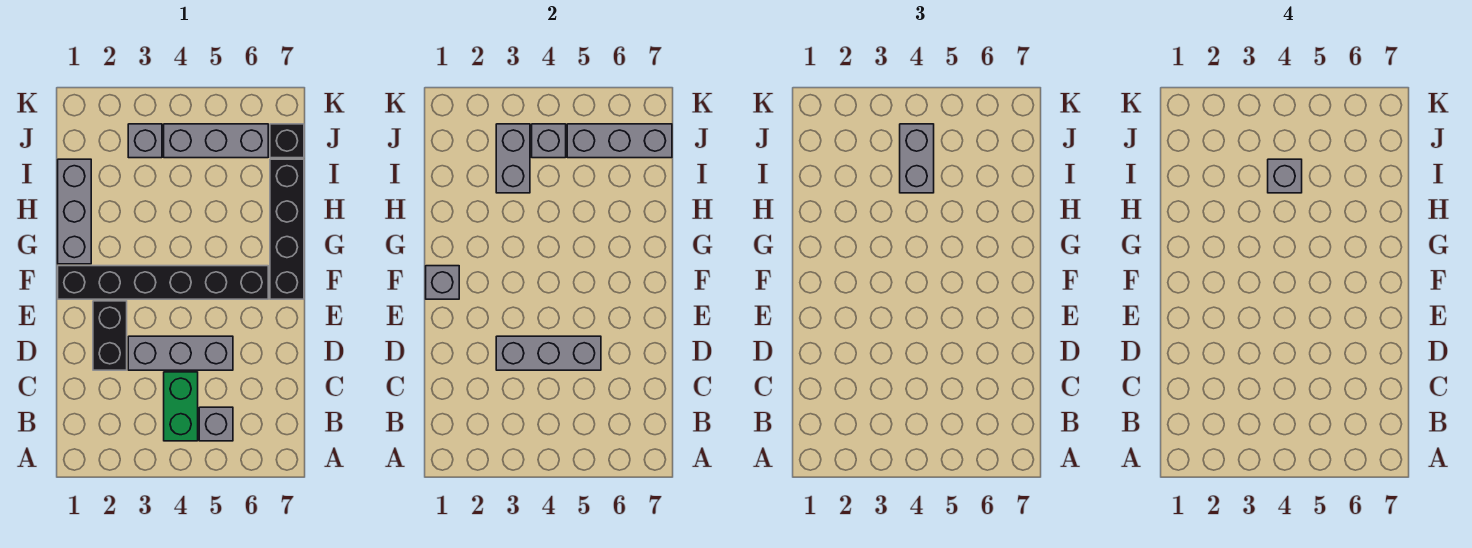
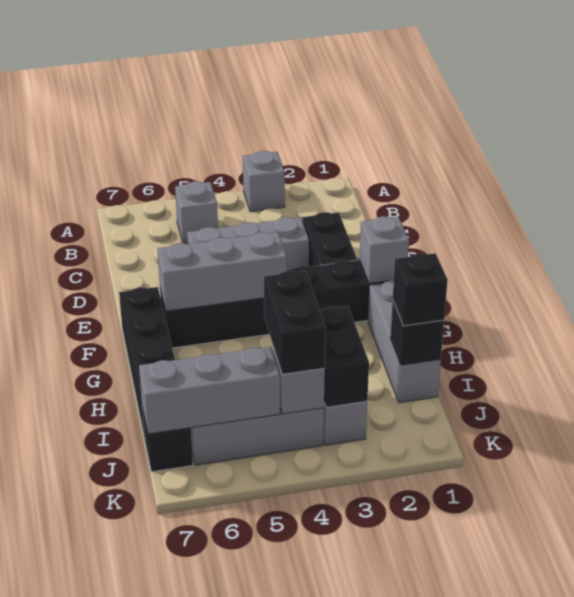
green brick B4:C4 level 1 -> none
grey brick D3:D5 level 2 -> grey brick F4:F6 level 2
none -> black brick I1 level 2
none -> black brick I1 level 3
grey brick I3:J3 level 2 -> black brick I3:J3 level 2
grey brick I4:J4 level 3 -> black brick I4:J4 level 3
grey brick I4 level 4 -> grey brick A3 level 1

